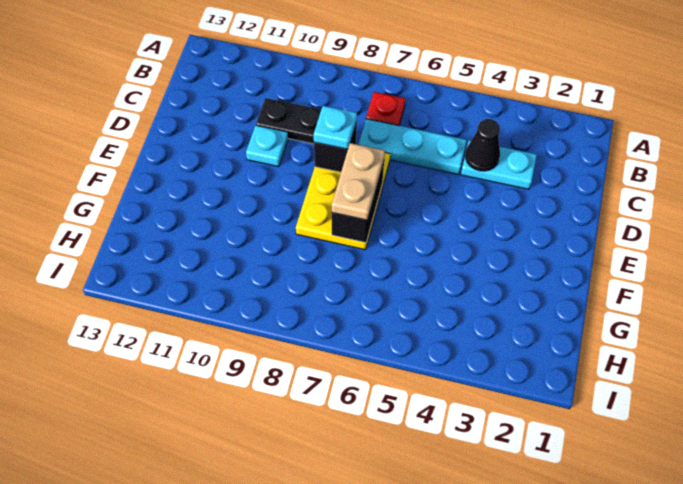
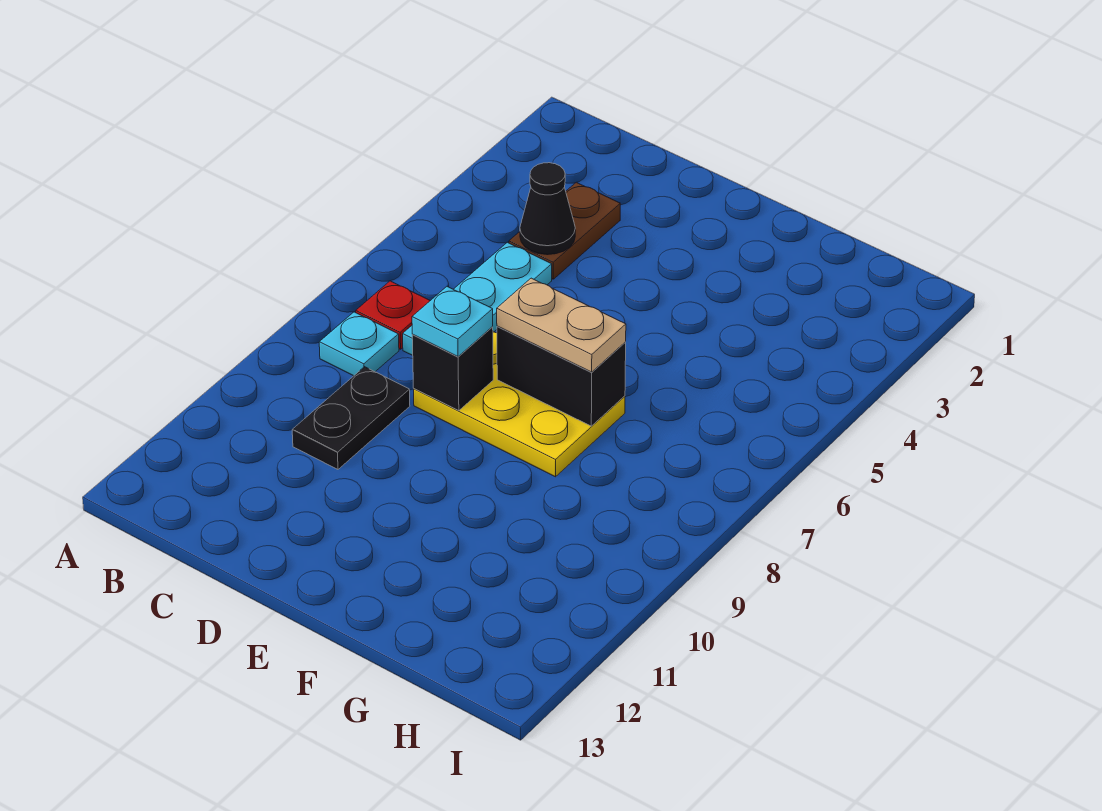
cyan plate C3:C4 level 1 -> brown plate C3:C4 level 1
cyan plate D10 level 1 -> cyan plate B8 level 1

